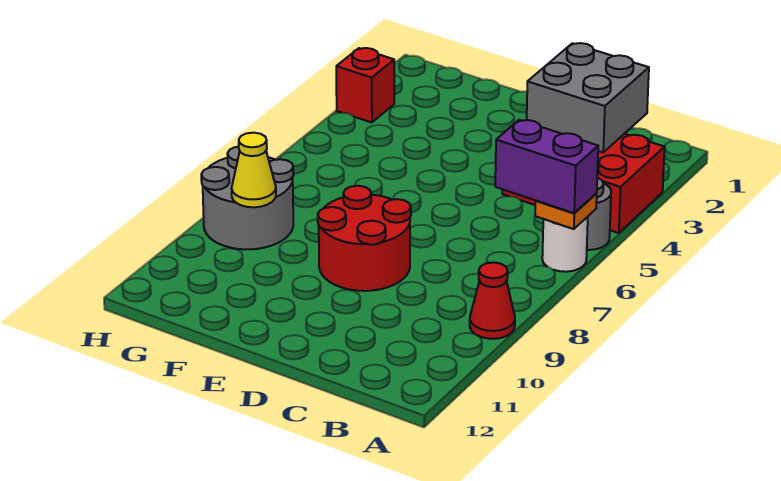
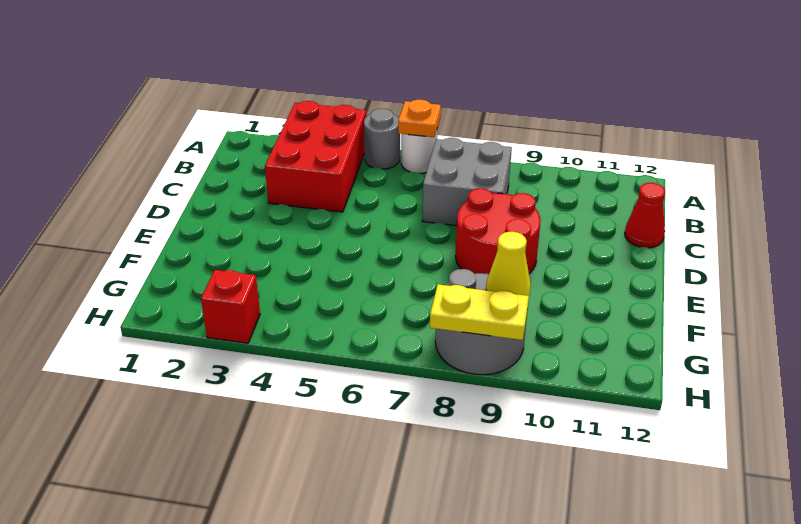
purple brick A6:B6 level 3 -> none
red cone A9 level 1 -> red cone C12 level 1
grey brick B2:C3 level 2 -> grey brick B7:C8 level 1
none -> yellow plate H8:H9 level 2

